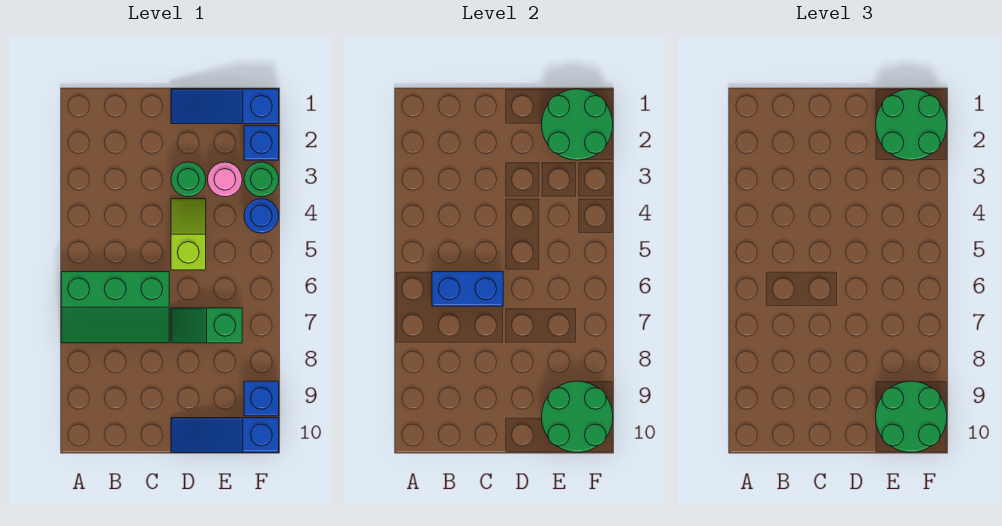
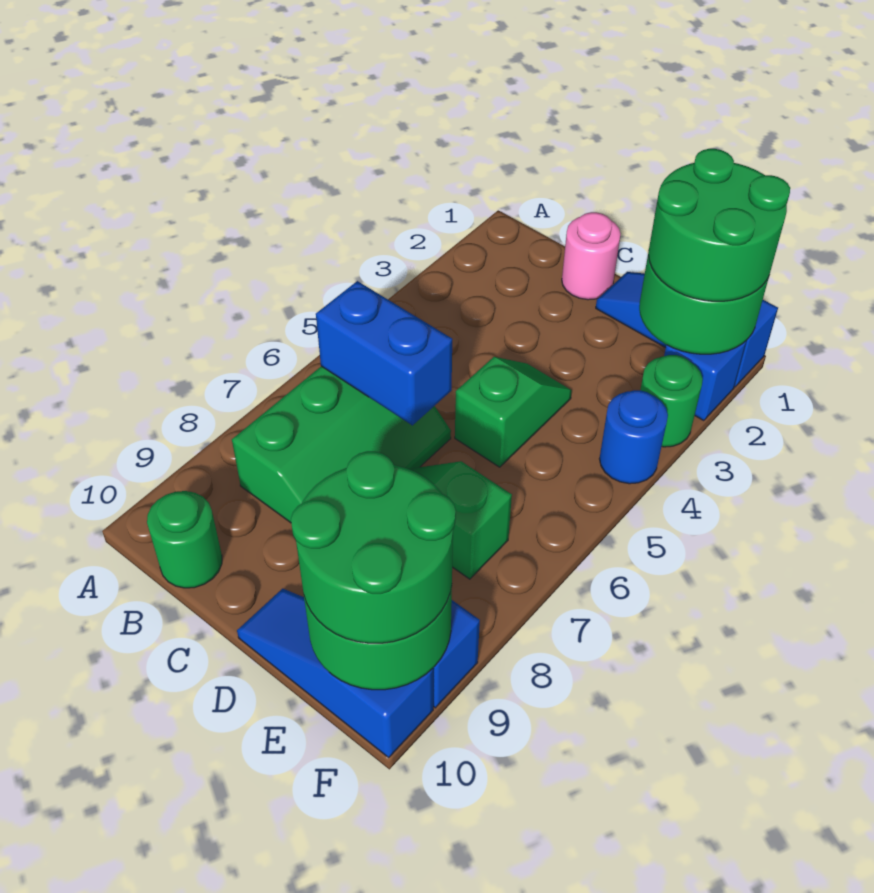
green slope A6:C7 level 1 top 6 -> green slope B6:C8 level 1 top B
green round brick D3 level 1 -> green round brick B10 level 1
lime slope D4:D5 level 1 top 5 -> green slope D4:D5 level 1 top 5
pink round brick E3 level 1 -> pink round brick C1 level 1

